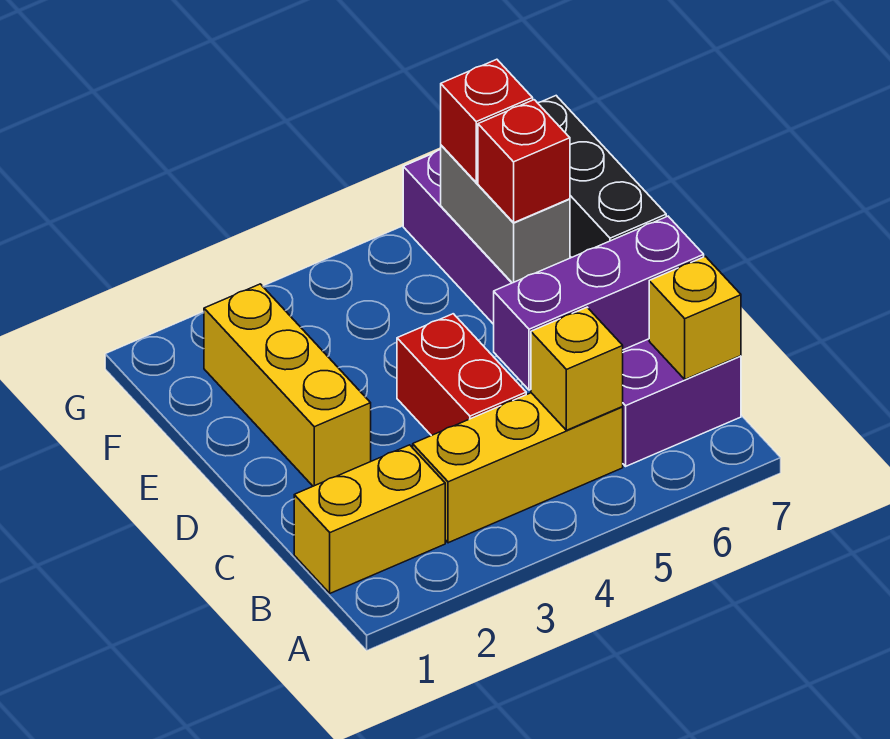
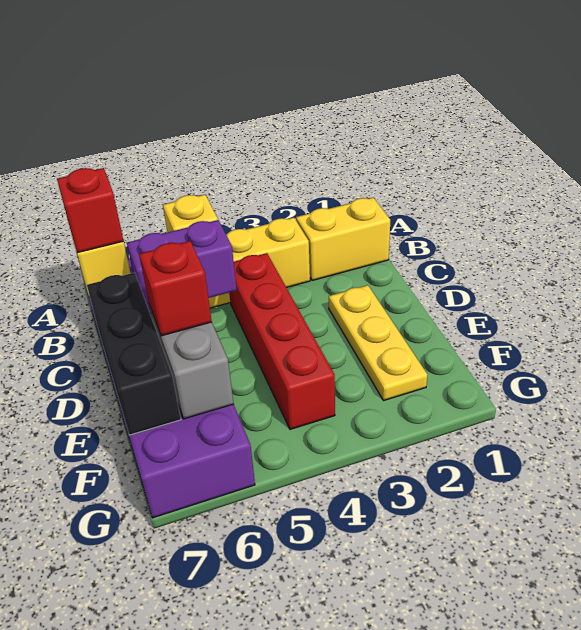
red brick C4:D4 level 1 -> red brick C4:F4 level 1
purple brick C5:C7 level 2 -> purple brick C5:C6 level 2
yellow brick D2:F2 level 1 -> yellow plate D2:F2 level 1
red brick F6 level 3 -> red brick B7 level 3

